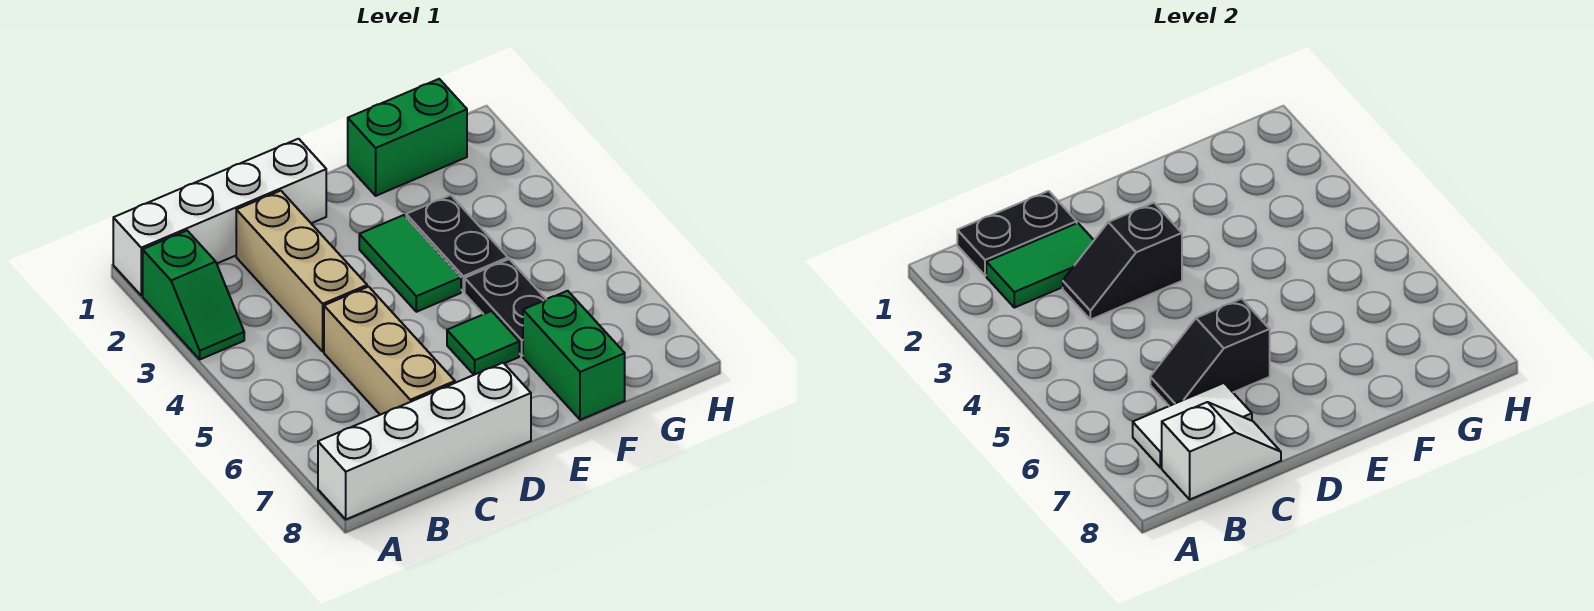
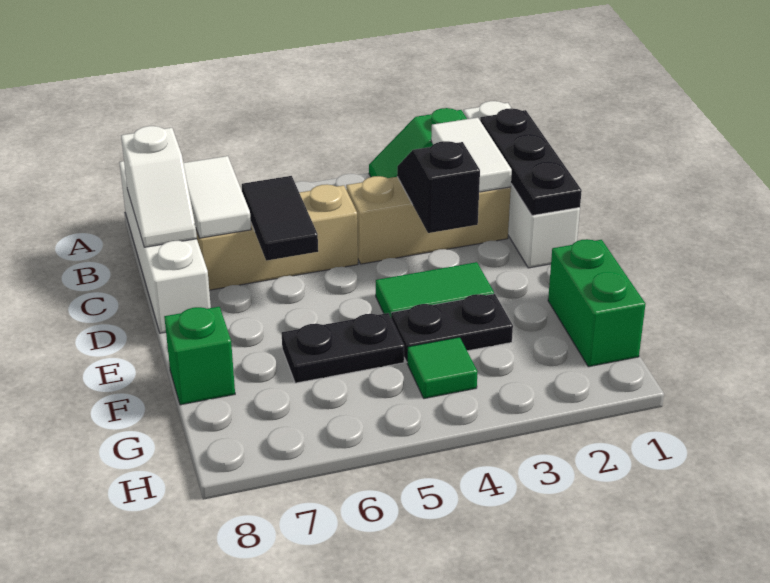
black plate B1:C1 level 2 -> black plate B1:D1 level 2
green tile B2:C2 level 2 -> white tile B2:C2 level 2
black slope C6:D6 level 2 top D -> black tile C6:D6 level 2
green tile E6 level 1 -> green tile G4 level 1
green brick F7:F8 level 1 -> green brick F8 level 1

